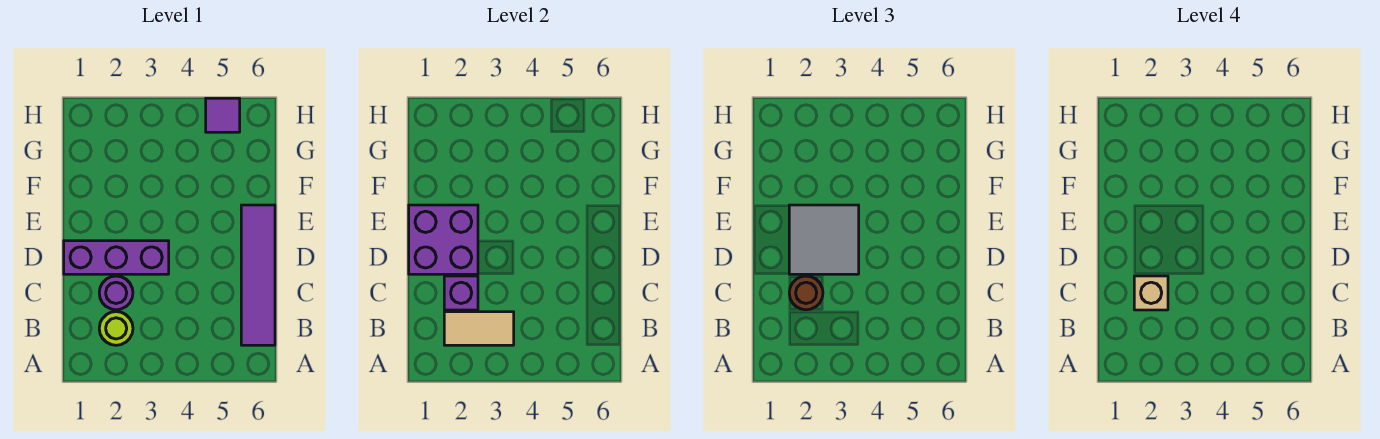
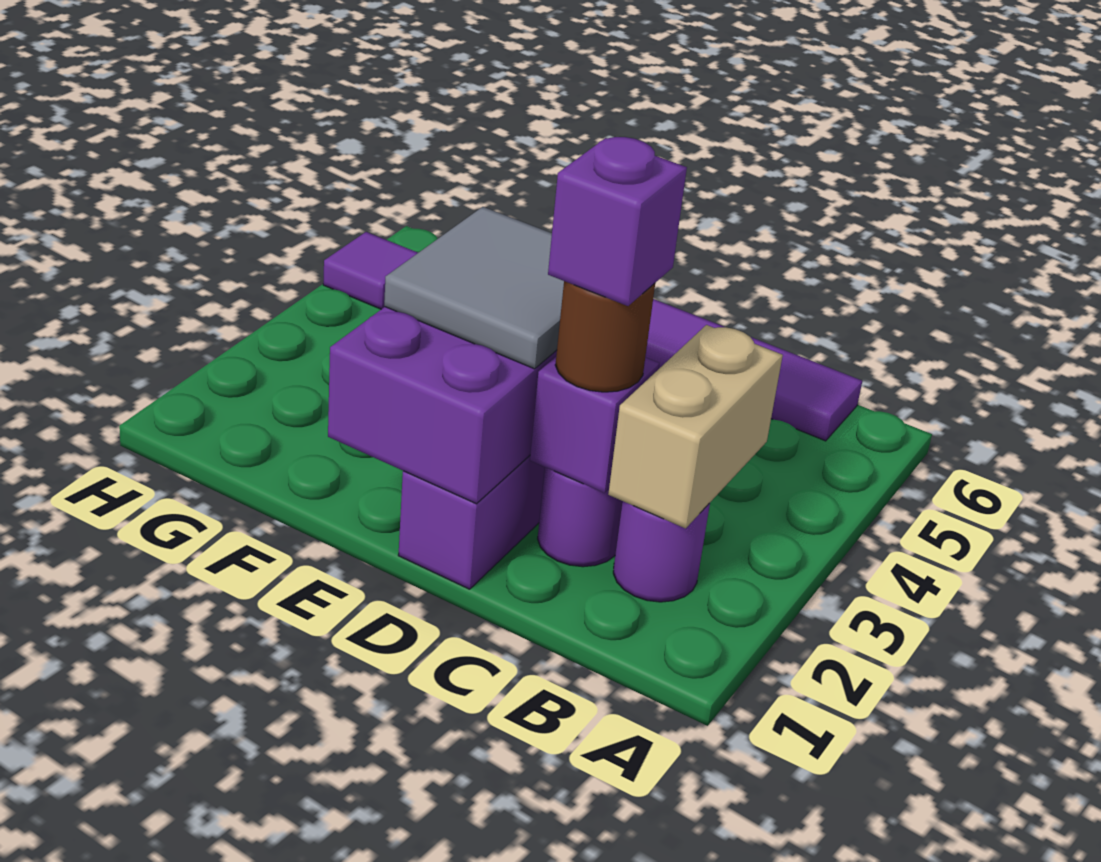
lime round brick B2 level 1 -> purple round brick B2 level 1
tan tile B2:B3 level 2 -> tan brick B2:B3 level 2
tan brick C2 level 4 -> purple brick C2 level 4

